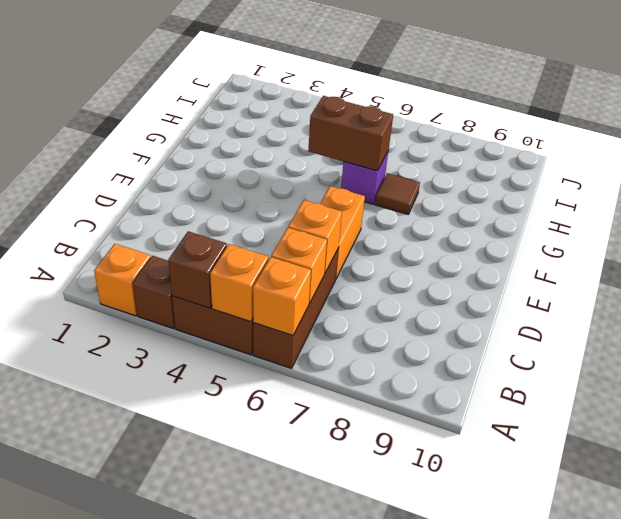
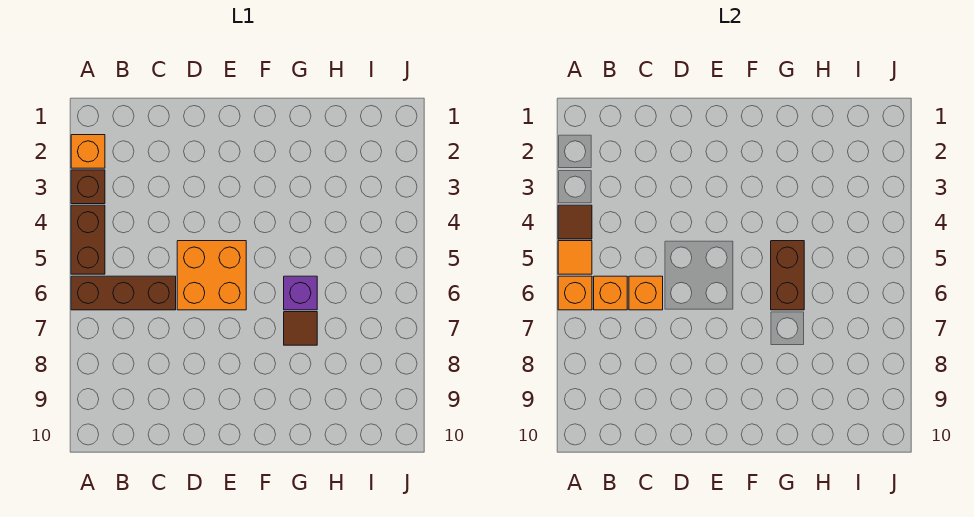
brown brick A4 level 2 -> brown tile A4 level 2
orange brick A5 level 2 -> orange tile A5 level 2
orange brick D6:E6 level 1 -> orange brick D5:E6 level 1

